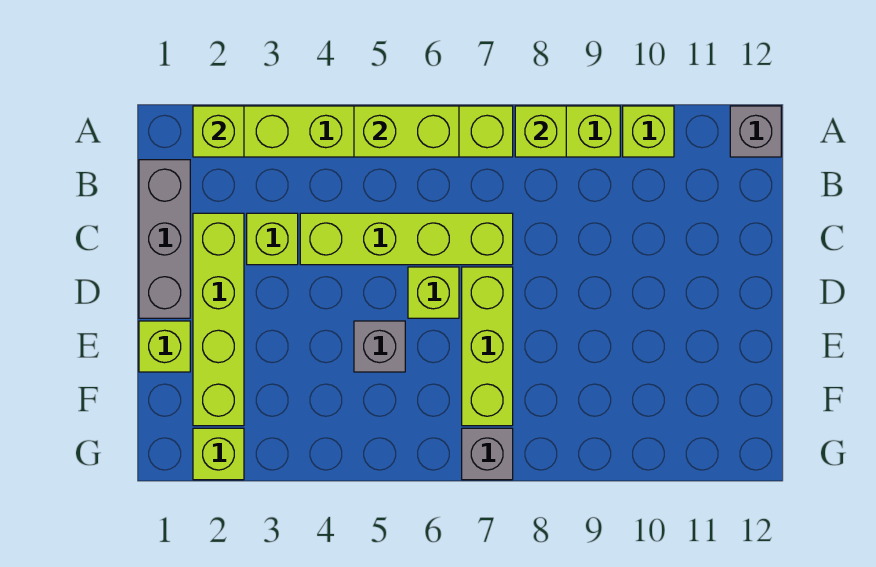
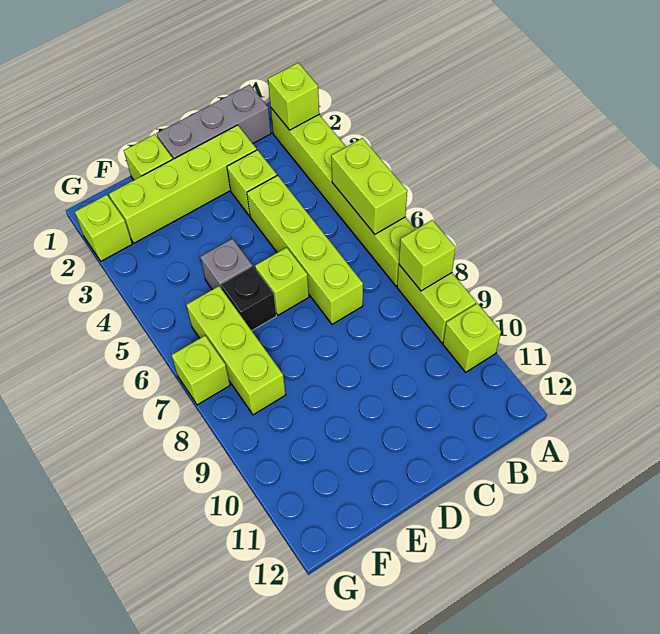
grey brick A12 level 1 -> none
lime brick D7:F7 level 1 -> lime brick F6:F8 level 1
none -> black brick E6 level 1
grey brick G7 level 1 -> lime brick G7 level 1

